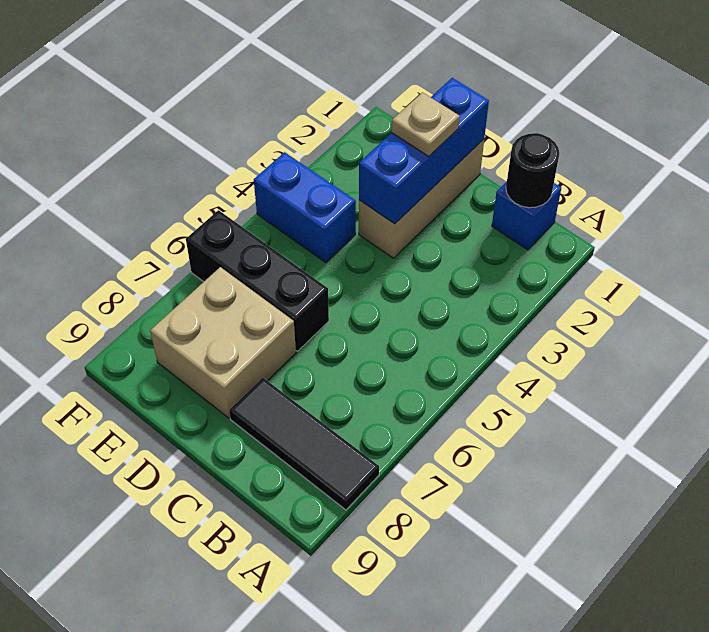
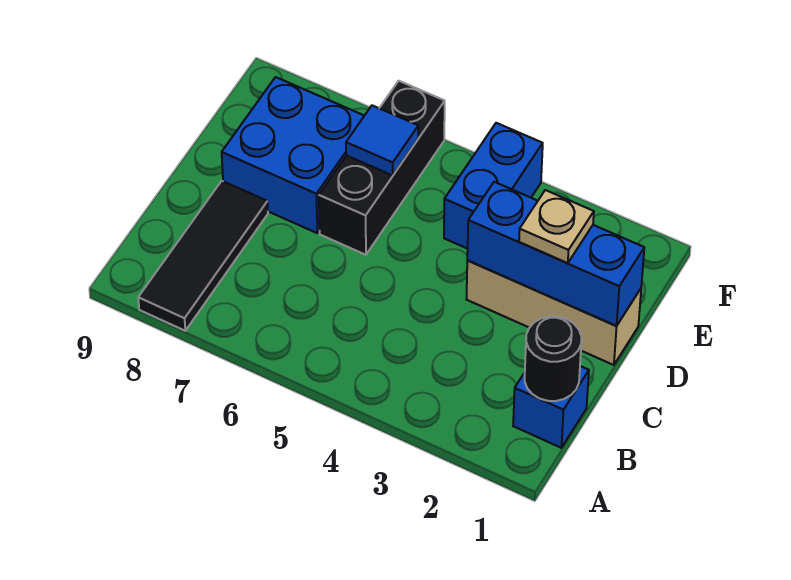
tan brick D7:E8 level 1 -> blue brick D7:E8 level 1
none -> blue tile E6 level 2

